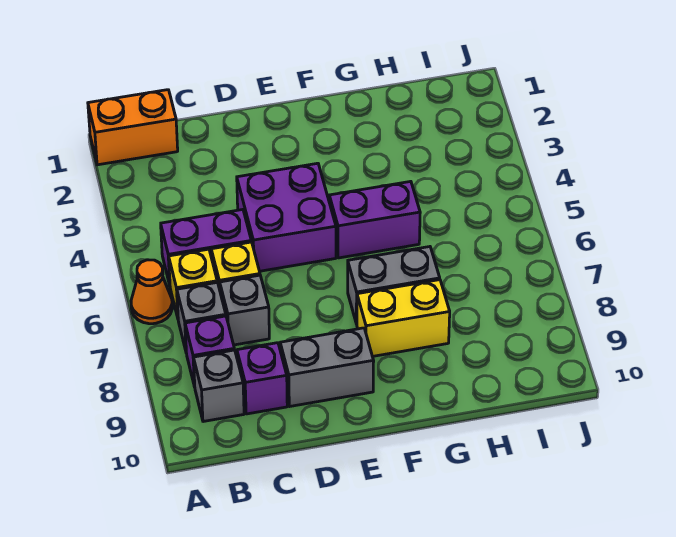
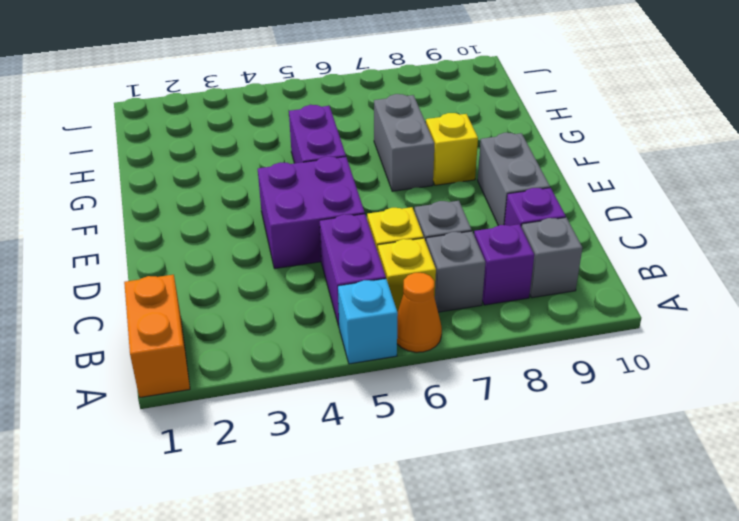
none -> cyan brick A5 level 1
yellow brick F8:G8 level 1 -> yellow brick F8 level 1

